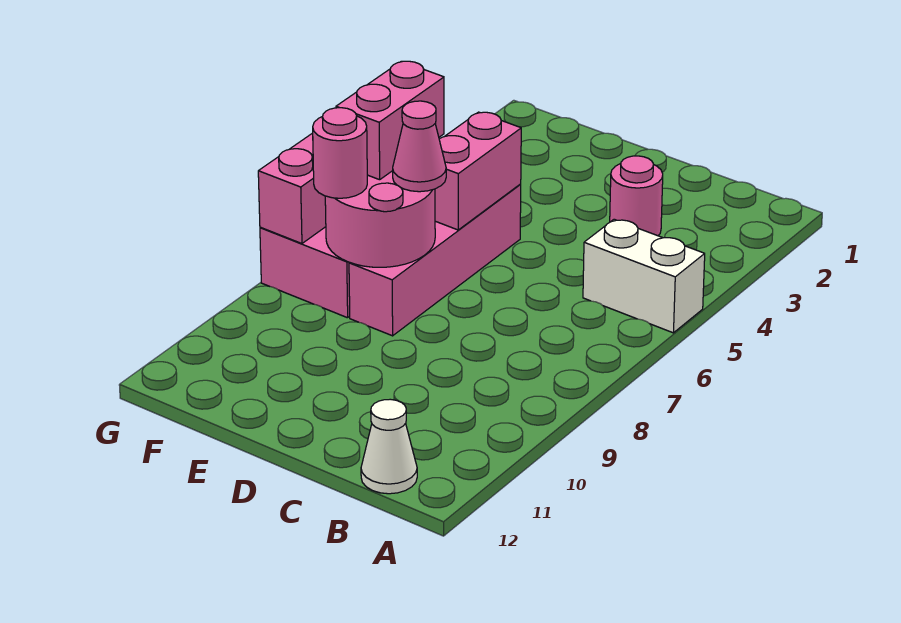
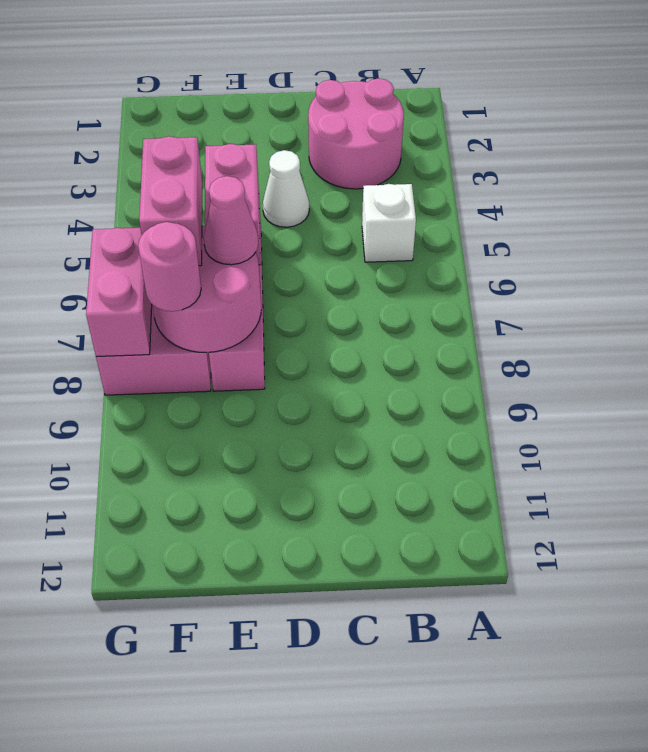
white brick A5:B5 level 1 -> white brick B5 level 1
white cone B12 level 1 -> white cone D4 level 1
pink round brick C3 level 1 -> pink round brick B2:C3 level 1

